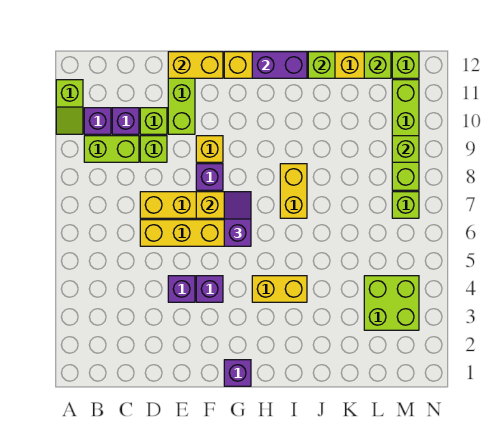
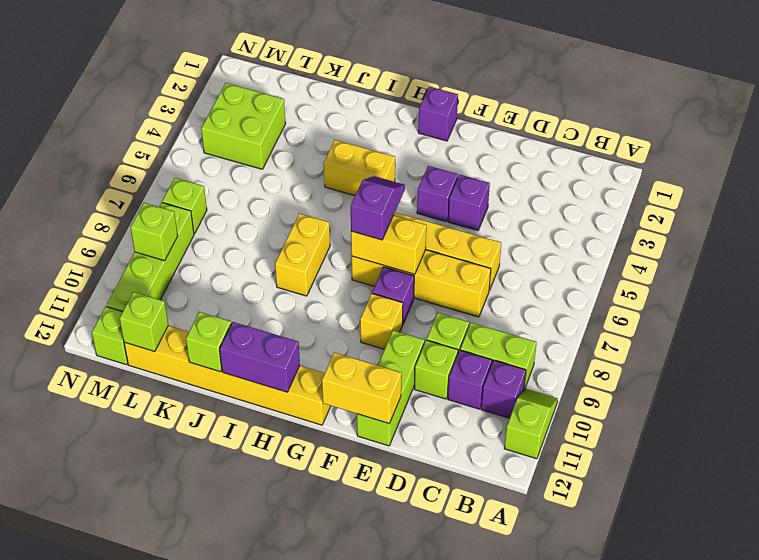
purple slope G6:G7 level 3 top 6 -> purple slope G6:G7 level 3 top 7

